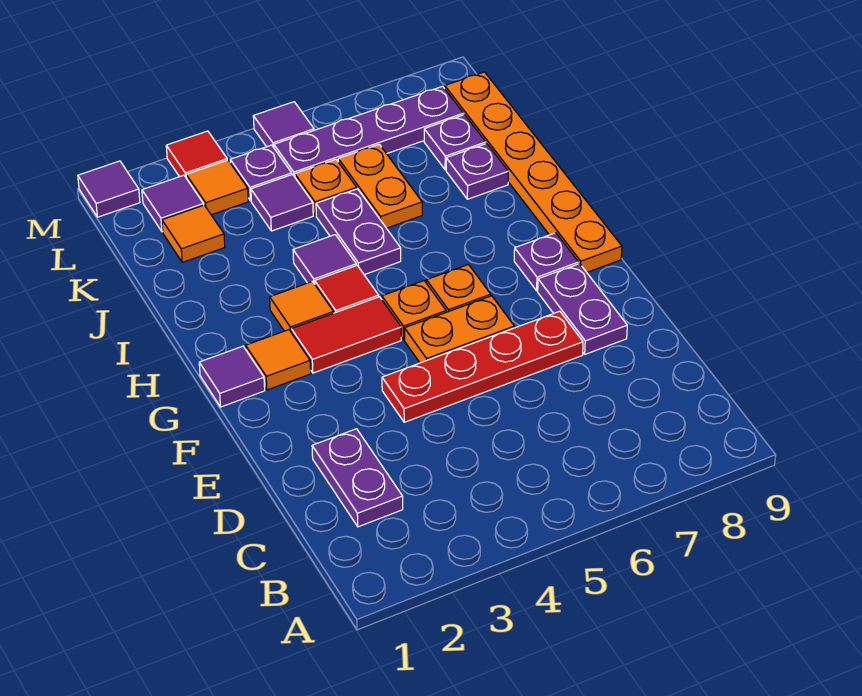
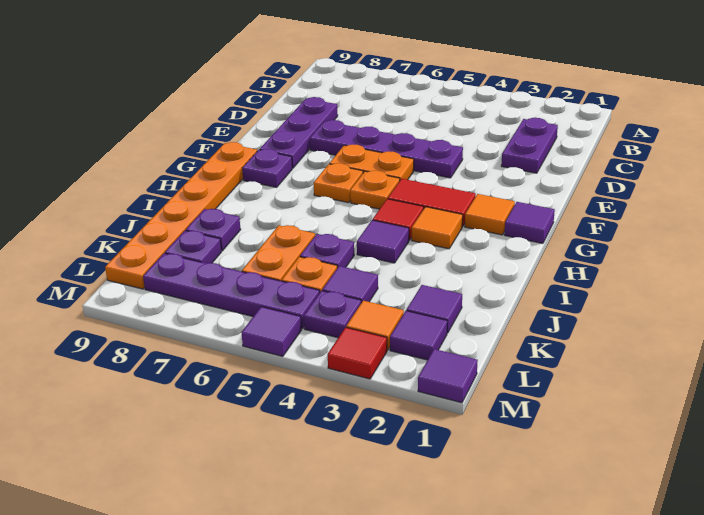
red plate E4:E7 level 1 -> purple plate E4:E7 level 1
purple plate E8:F8 level 1 -> purple plate D8:F8 level 1
purple plate I5:J5 level 1 -> purple plate J5 level 1
orange tile K2 level 1 -> purple tile K2 level 1

